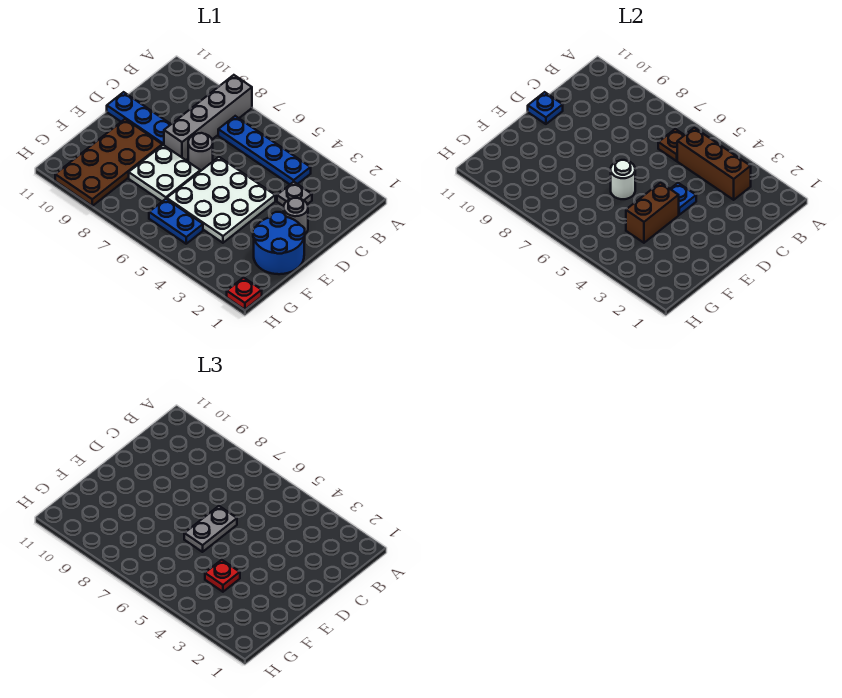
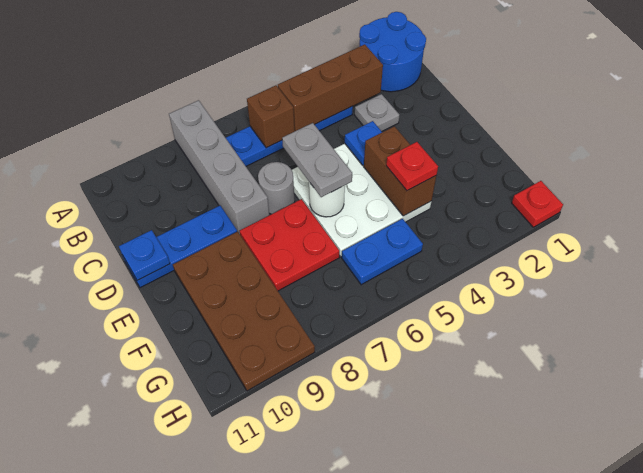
brown plate B6 level 2 -> brown brick B6 level 2
grey round brick D2 level 1 -> none
blue round brick E1:F2 level 1 -> blue round brick A1:B2 level 1
white plate E7:F8 level 1 -> red plate E7:F8 level 1

